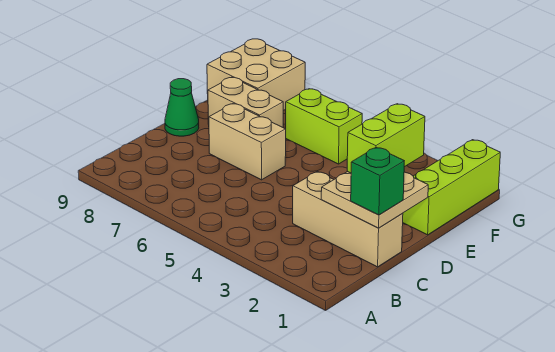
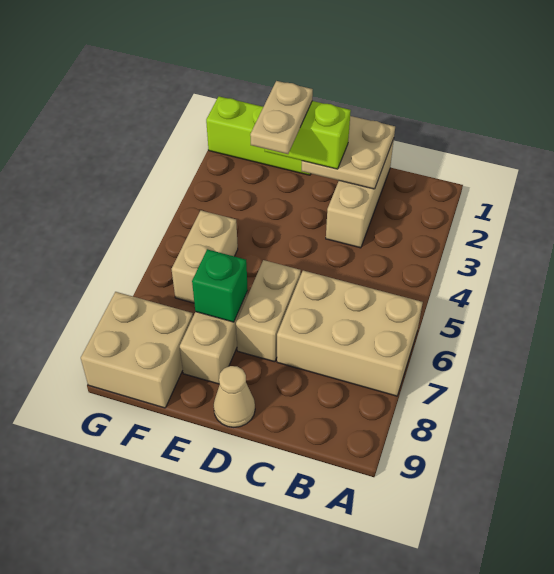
none -> tan brick A6:C7 level 1
green brick C1 level 3 -> green brick E7 level 2
green cone D9 level 1 -> tan cone D9 level 1
none -> tan plate E2:E3 level 4
lime brick F5:F6 level 1 -> tan brick F5:F6 level 1

